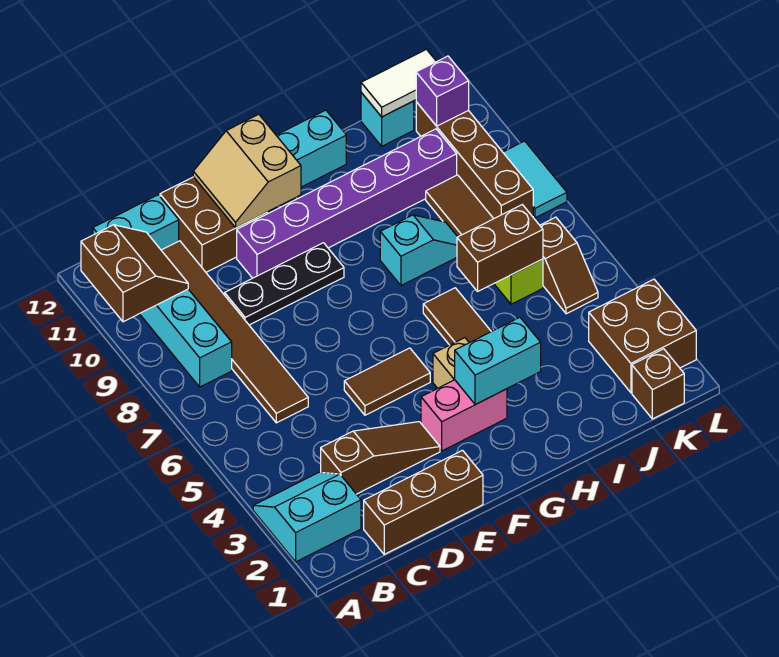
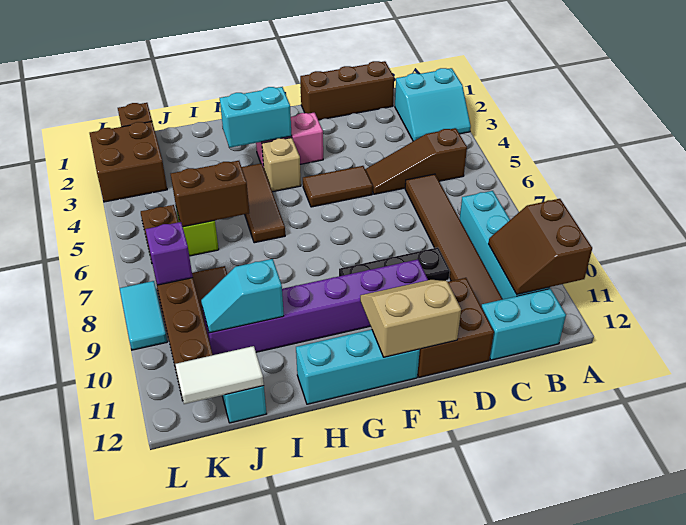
brown slope C3:E3 level 1 top C -> brown slope B5:D5 level 1 top B
tan slope E11:F12 level 2 top F -> tan slope E11:F12 level 2 top 12
cyan slope H8:I8 level 1 top H -> cyan slope I10:J10 level 2 top I
purple brick K11 level 2 -> purple brick K8 level 2

